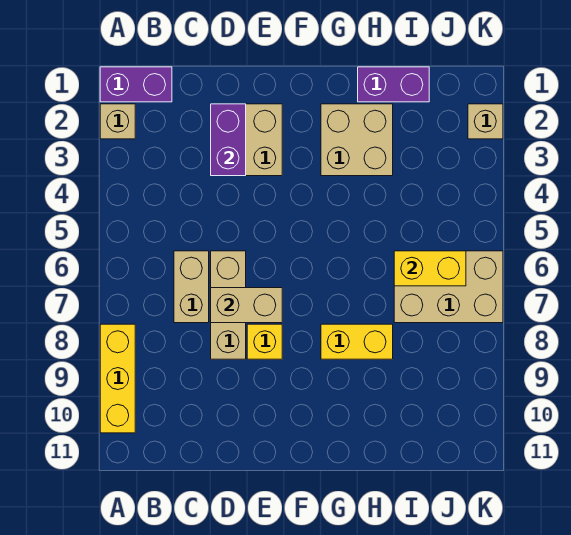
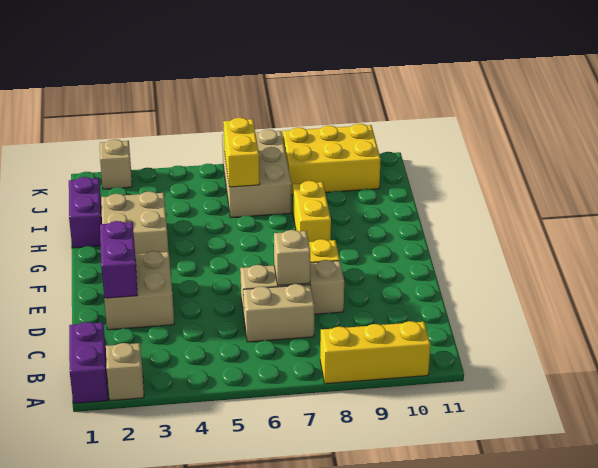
purple brick D2:D3 level 2 -> purple brick D2:E2 level 2
tan brick D7:E7 level 2 -> tan brick D7 level 2
none -> yellow brick J8:K10 level 1

